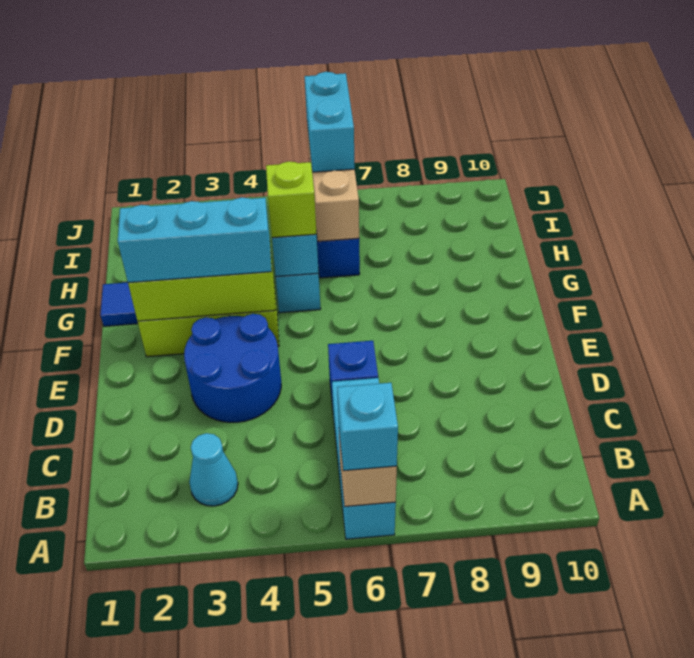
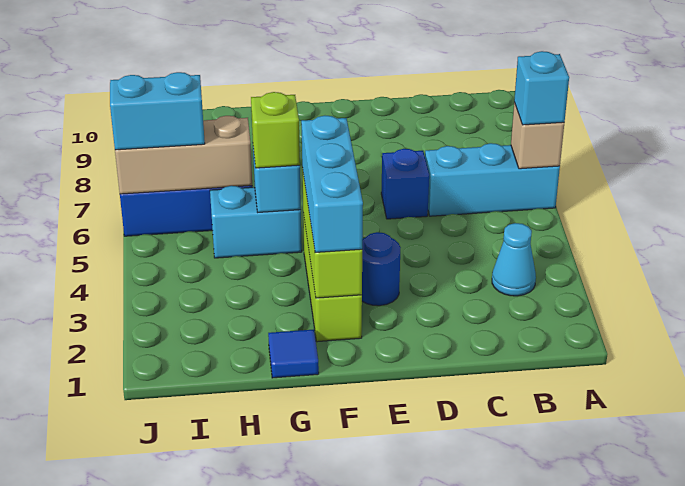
blue round brick D3:E4 level 1 -> blue round brick E3 level 1

